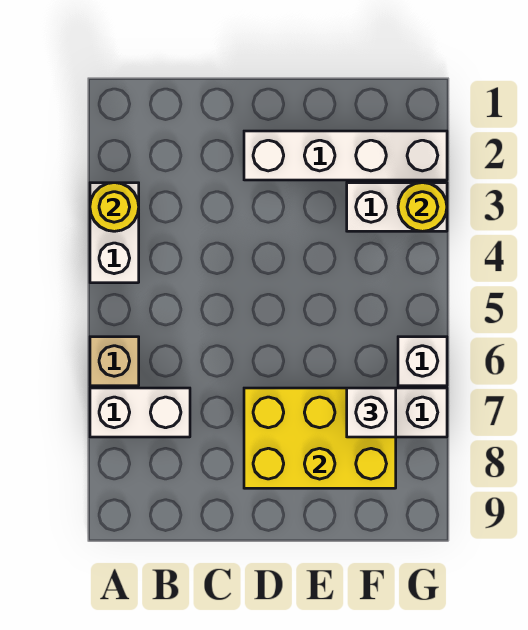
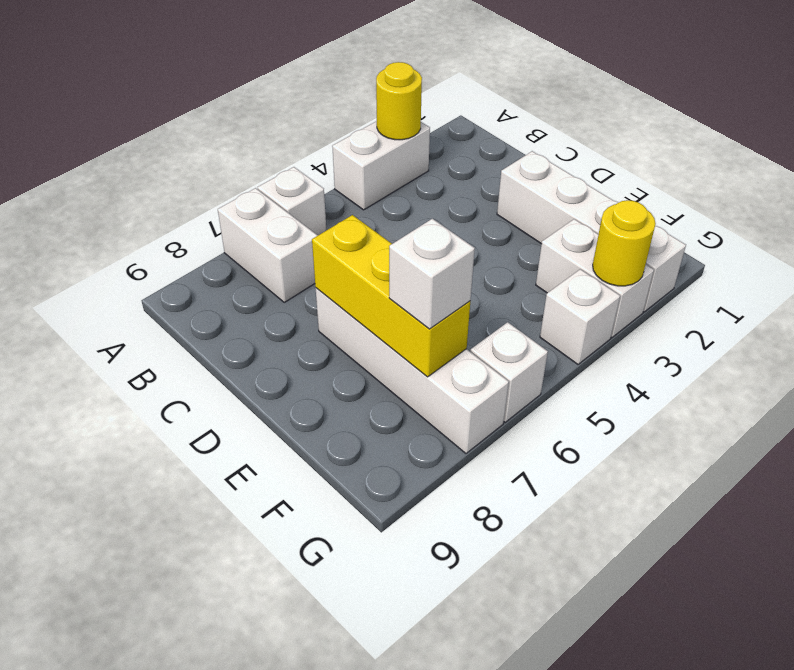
tan brick A6 level 1 -> white brick A6 level 1
yellow brick D7:F8 level 2 -> yellow brick D7:F7 level 2
none -> white brick G4 level 1

